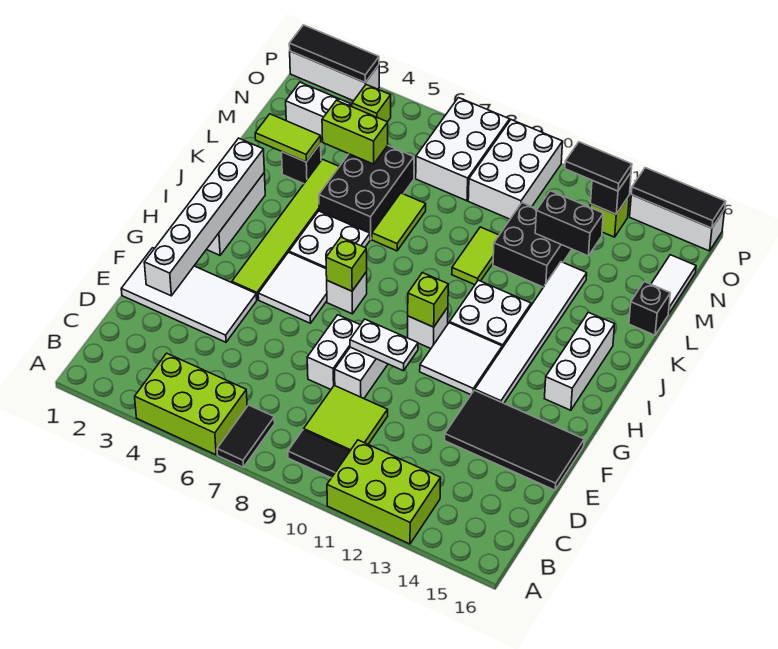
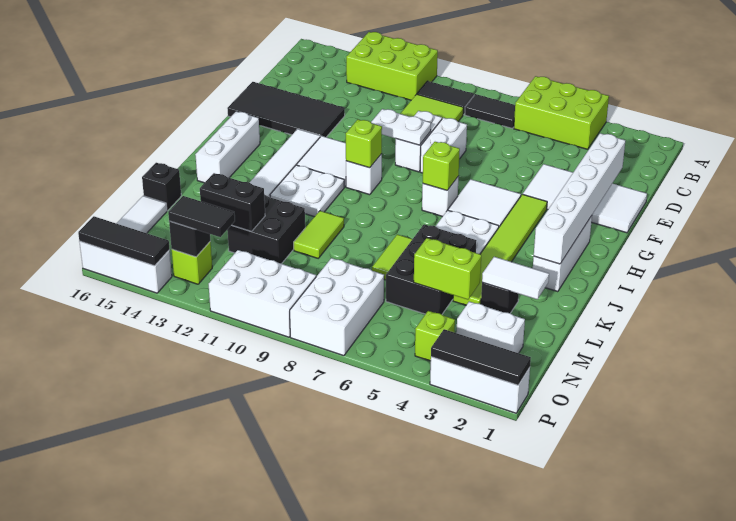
black tile A7:B7 level 1 -> black tile B7:B8 level 1
lime tile L2:L3 level 2 -> white tile L2:L3 level 2
white brick N9:P10 level 1 -> white brick O9:P11 level 1

